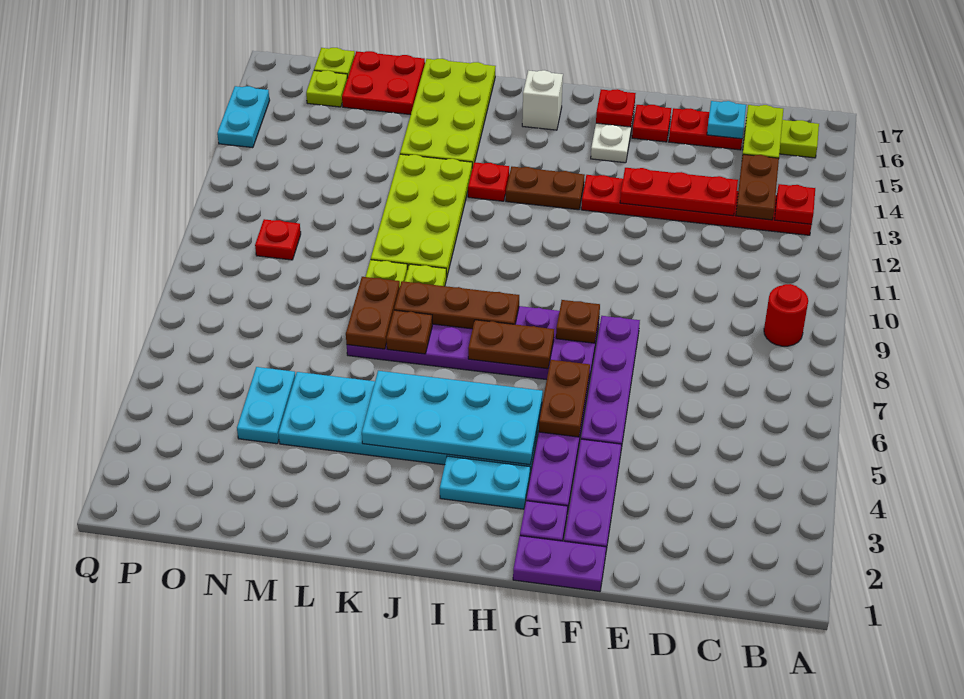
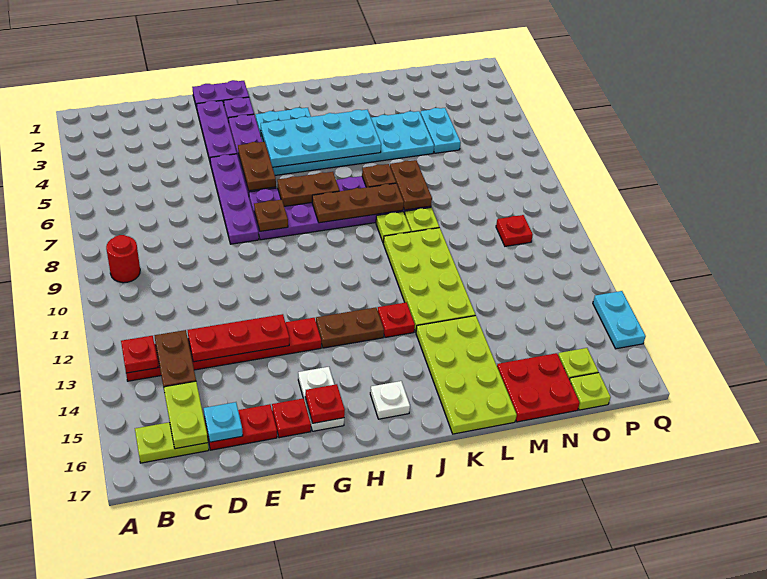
white brick I16 level 1 -> white plate I16 level 1

